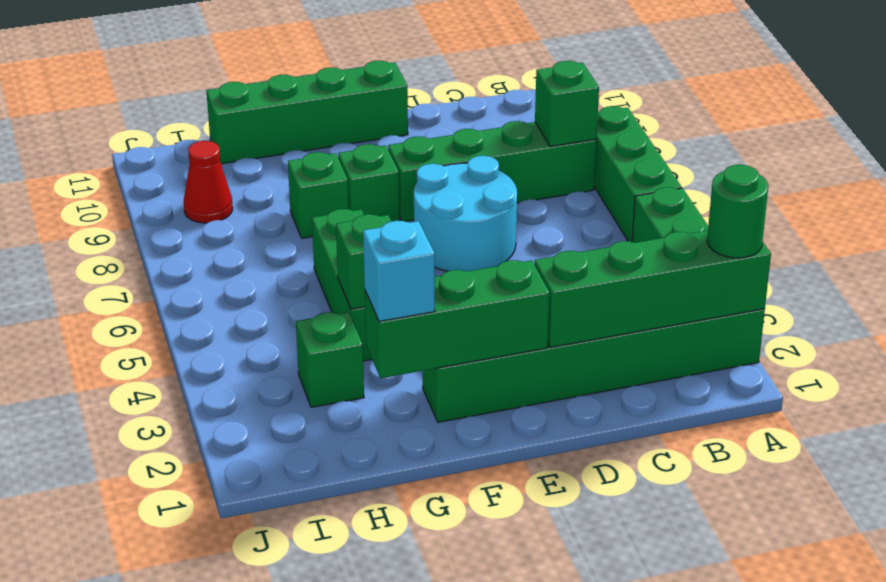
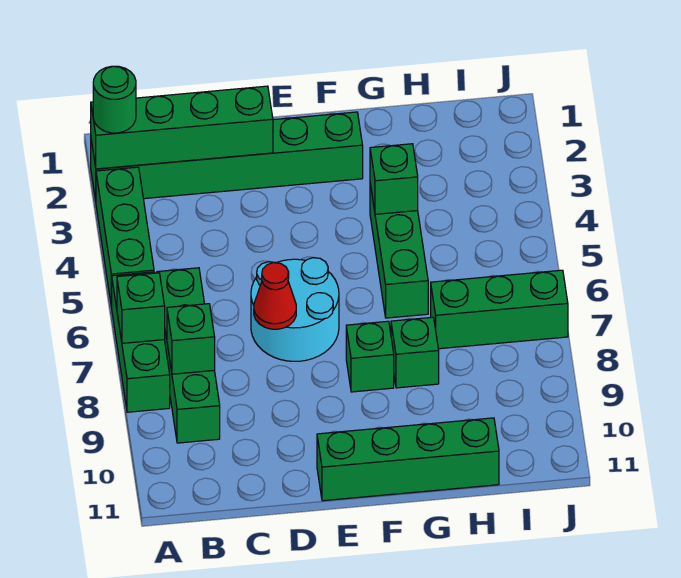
green brick B8:E8 level 1 -> green brick B6:B9 level 1
green brick E2:G2 level 2 -> green brick H7:J7 level 1
cyan brick G2 level 3 -> none
green brick H3 level 1 -> green brick A7 level 2
red cone I9 level 1 -> red cone D7 level 2

